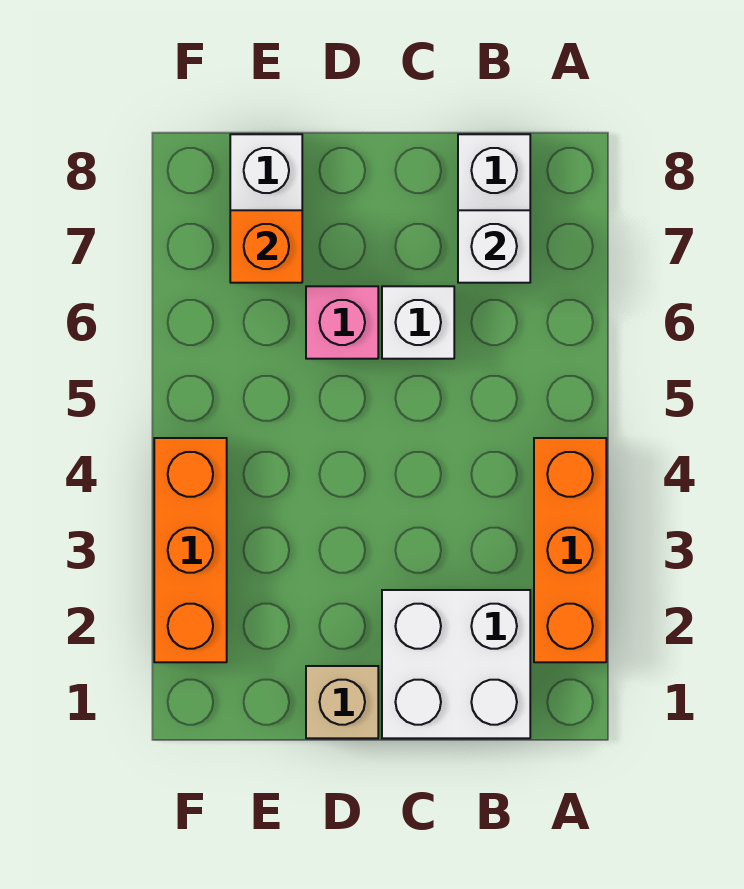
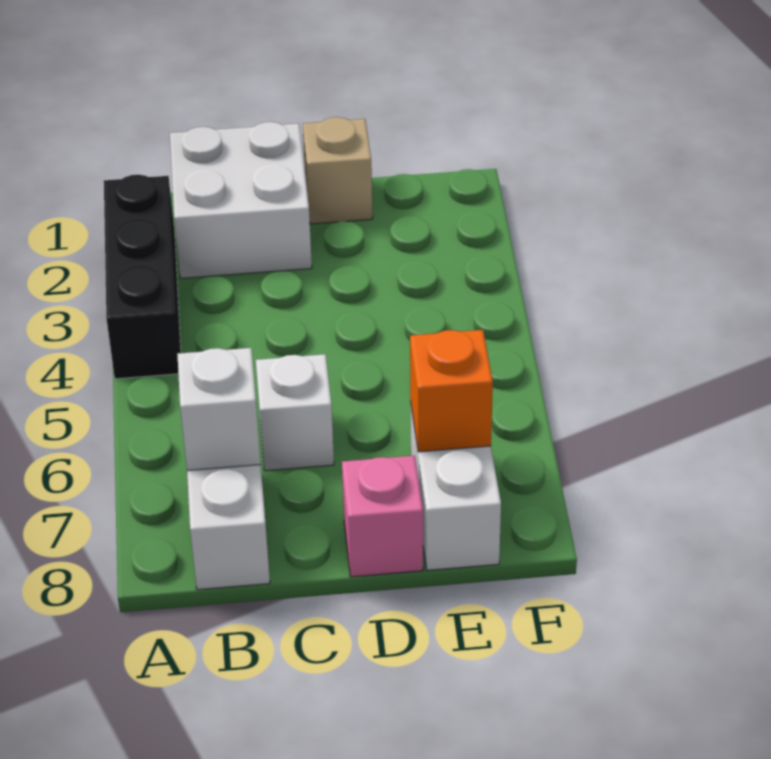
orange brick A2:A4 level 1 -> black brick A2:A4 level 1
pink brick D6 level 1 -> pink brick D8 level 1
orange brick F2:F4 level 1 -> none

